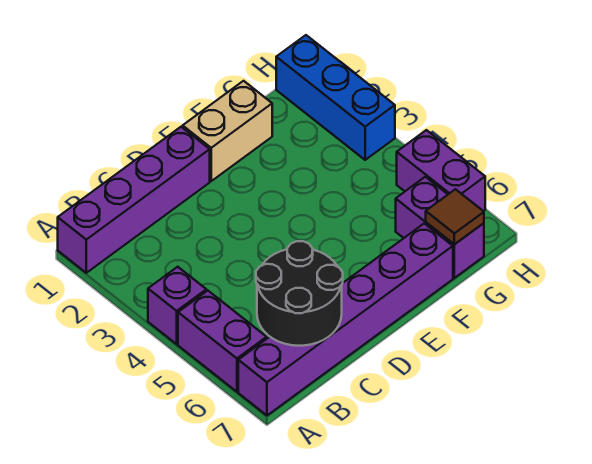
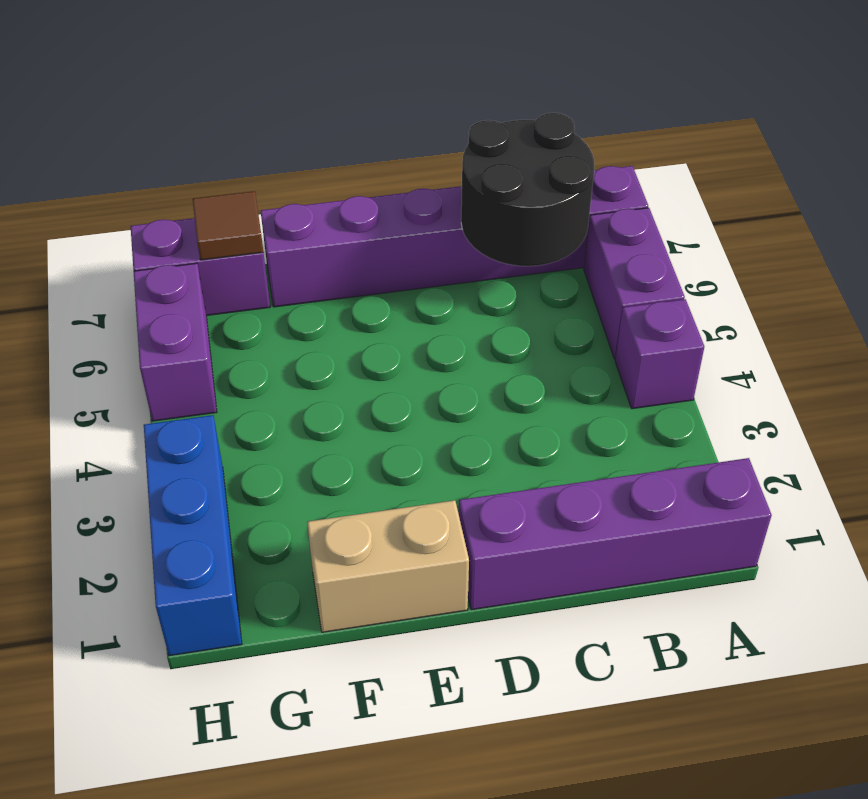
purple brick G6:G7 level 1 -> purple brick G7:H7 level 1

